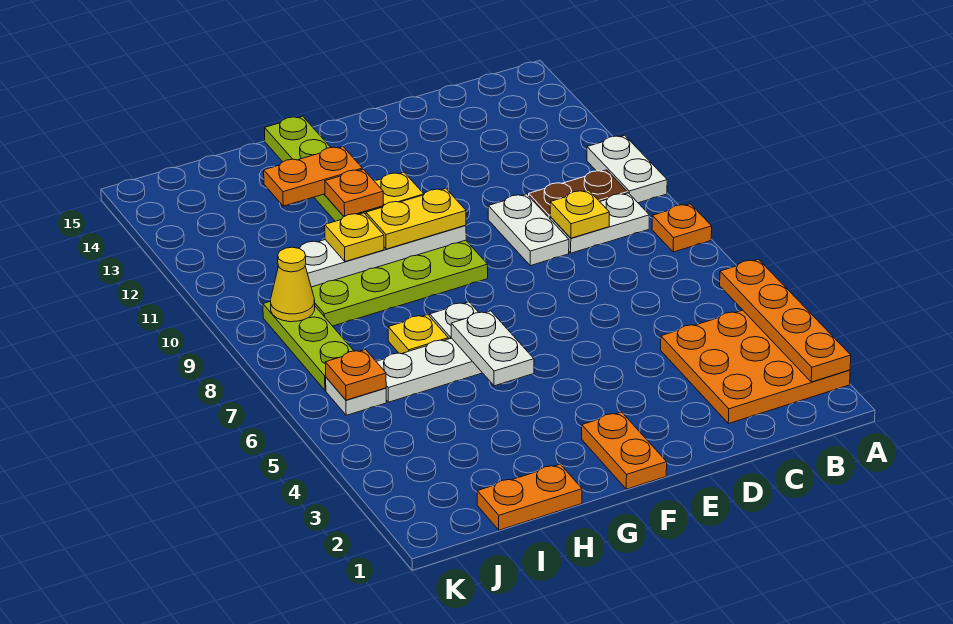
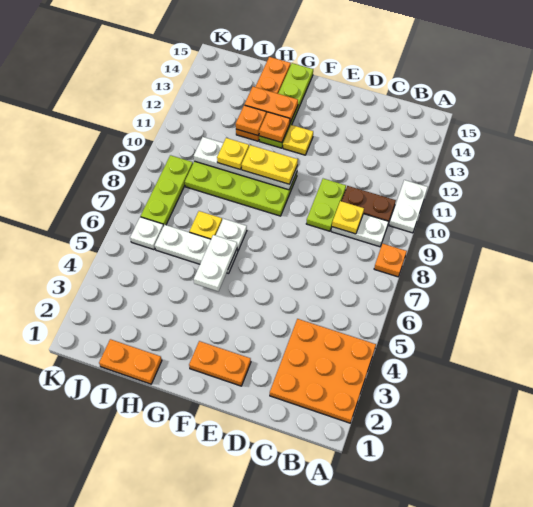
orange plate A2:A5 level 2 -> orange plate H12:H15 level 1
white plate D9:D10 level 1 -> lime plate D9:D10 level 1
orange plate F1:F2 level 1 -> orange plate E2:F2 level 1
orange plate J6 level 2 -> orange plate H12 level 2
yellow cone J9 level 2 -> none

